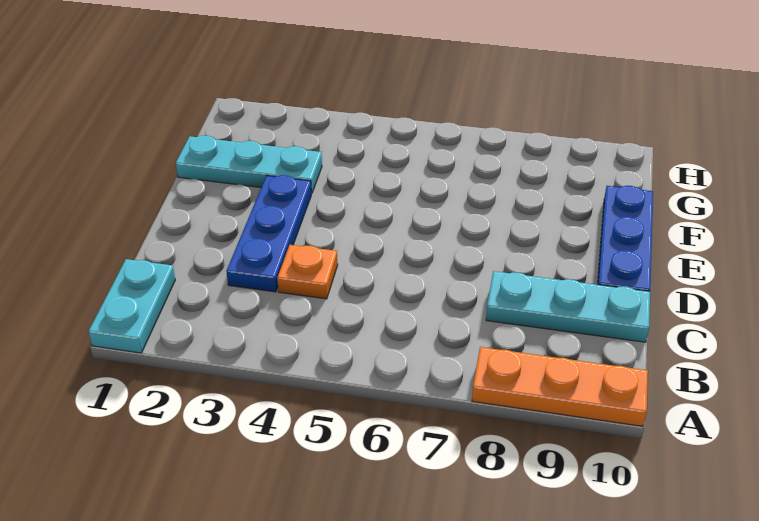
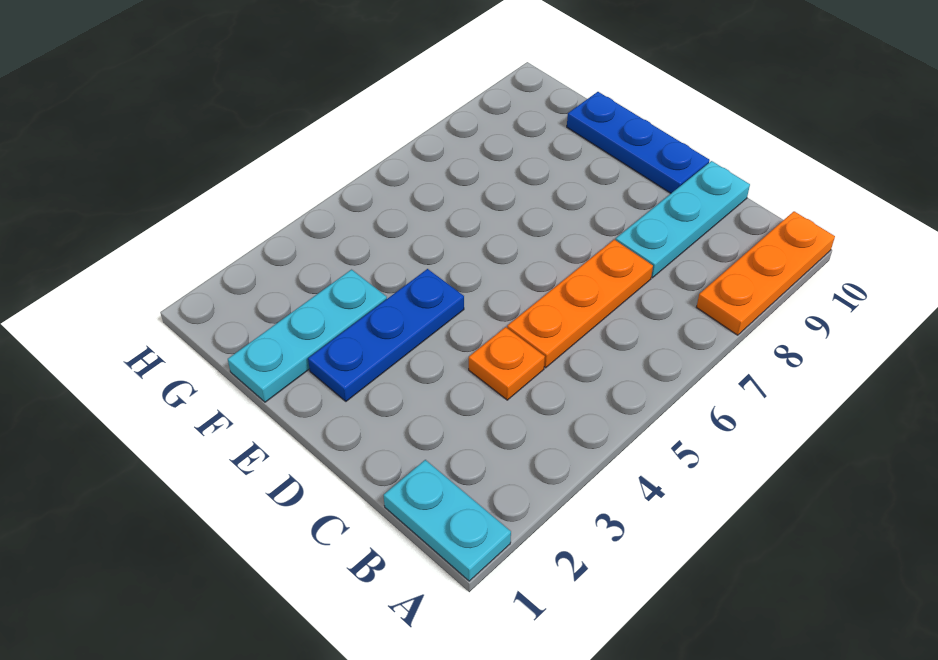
blue plate C3:E3 level 1 -> blue plate E2:E4 level 1
none -> orange plate C5:C7 level 1

